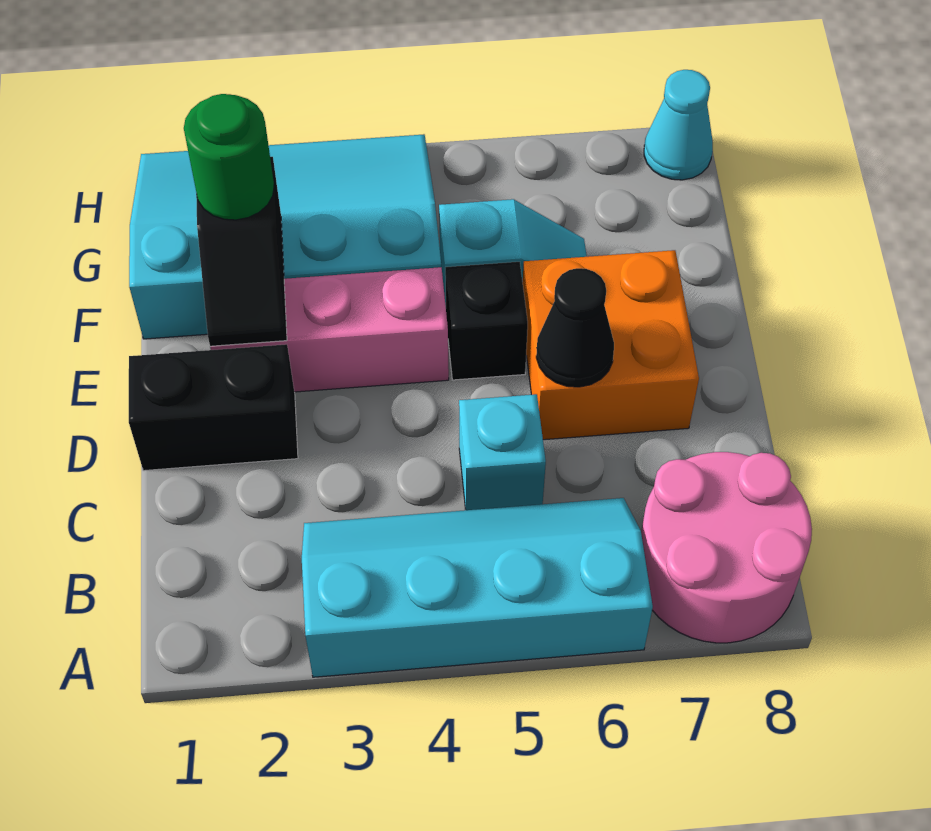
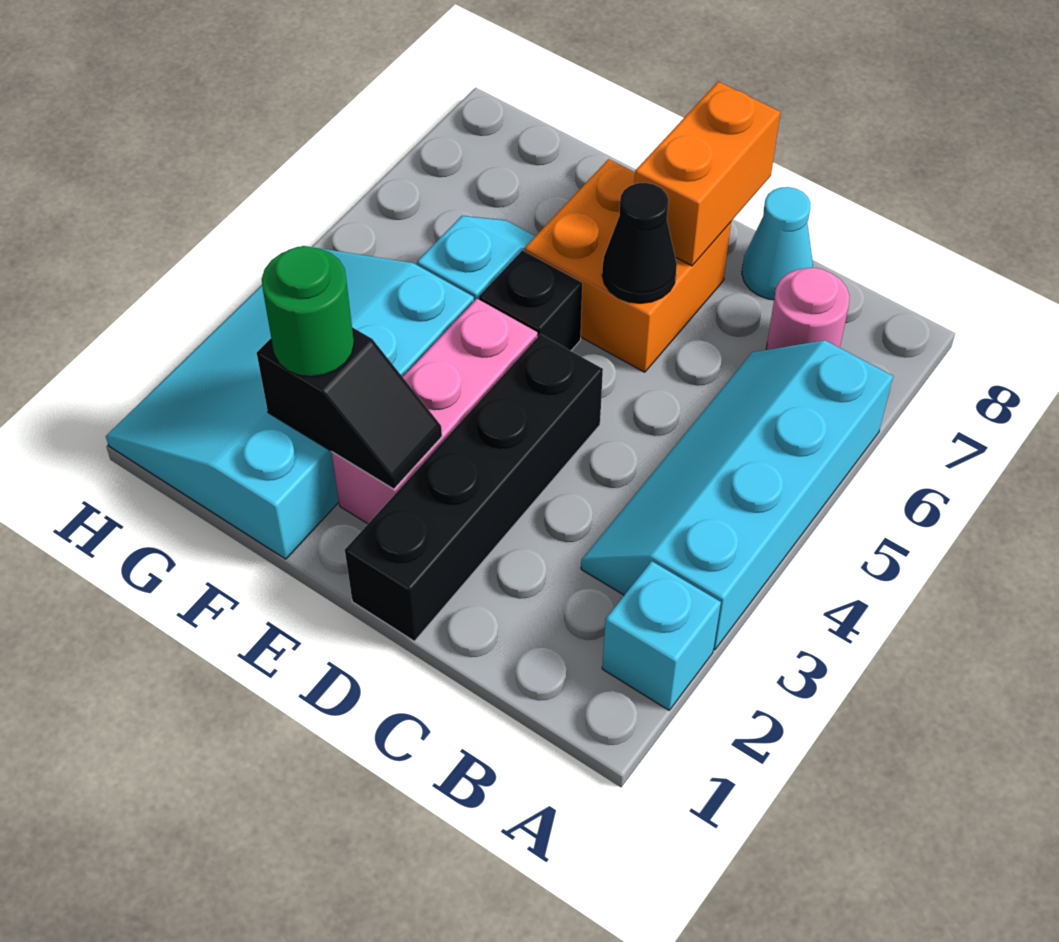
pink round brick A7:B8 level 1 -> pink round brick B7 level 1
cyan brick C5 level 1 -> cyan brick A2 level 1
black brick D1:D2 level 1 -> black brick D1:D4 level 1
none -> orange brick D7:D8 level 2
cyan cone H8 level 1 -> cyan cone C8 level 1

